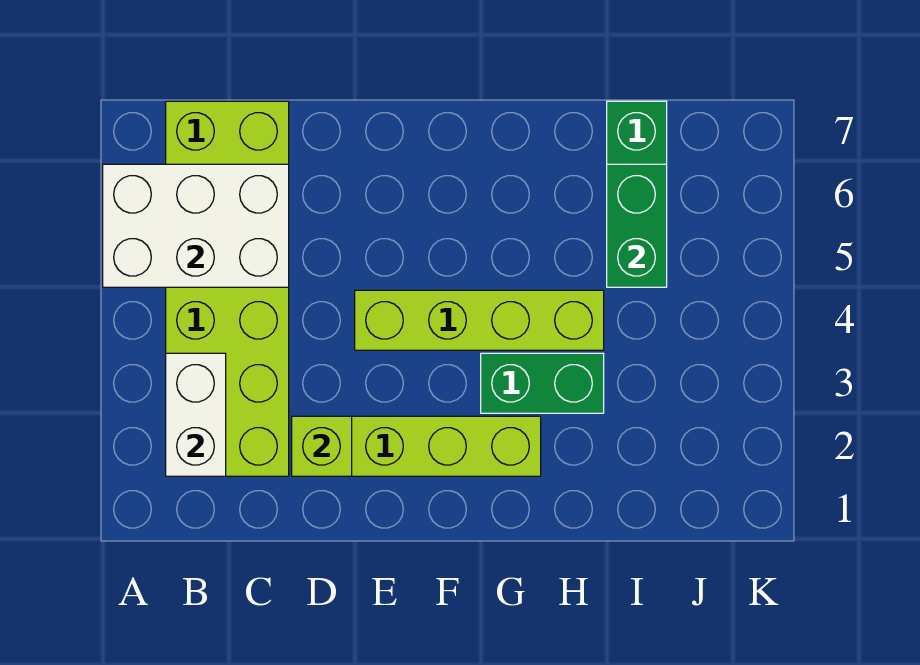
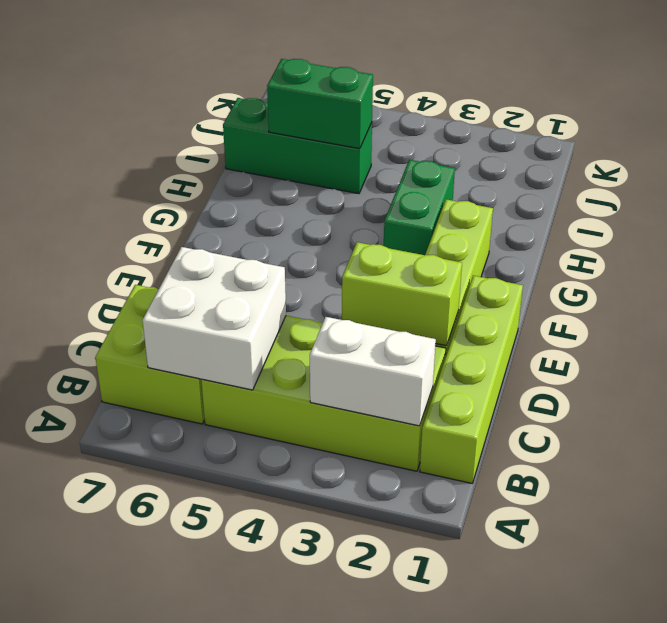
white brick A5:C6 level 2 -> white brick B5:C6 level 2
lime brick D2 level 2 -> lime brick D2:D3 level 2
lime brick E4:H4 level 1 -> lime brick B1:E1 level 1

